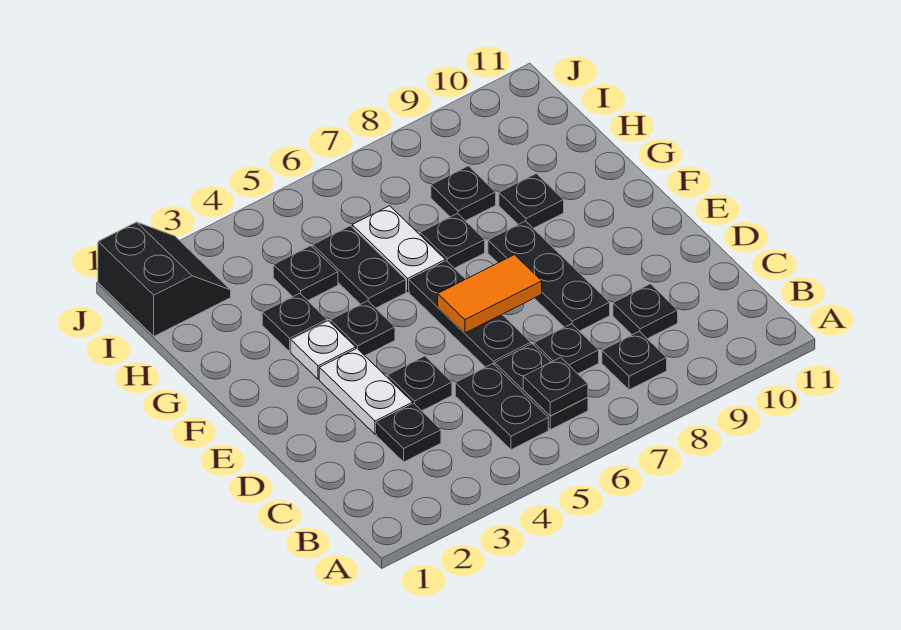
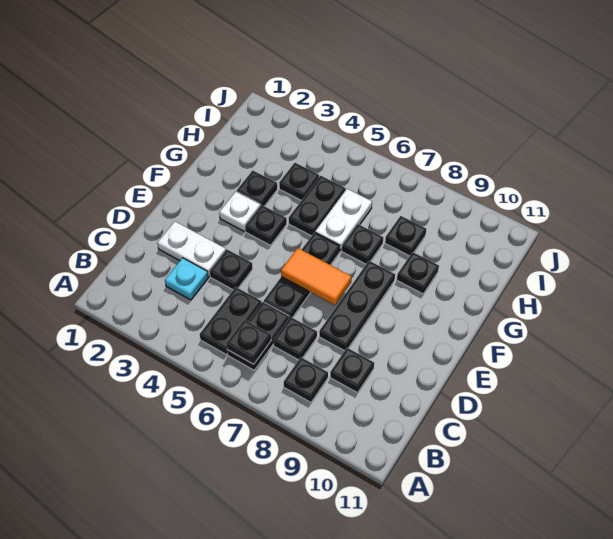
black plate C3 level 1 -> cyan plate C3 level 1
white plate D3:E3 level 1 -> white plate D2:D3 level 1
black slope I1:J2 level 1 top 1 -> none

